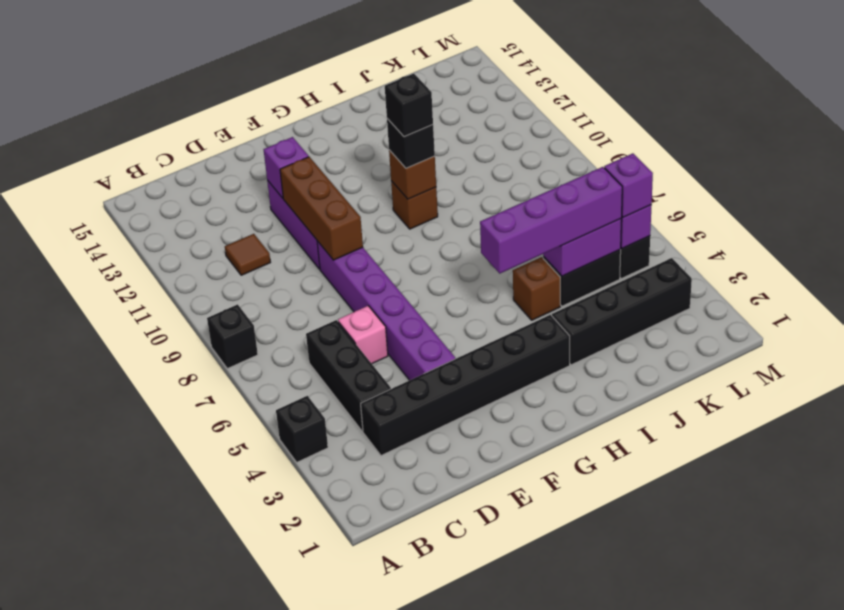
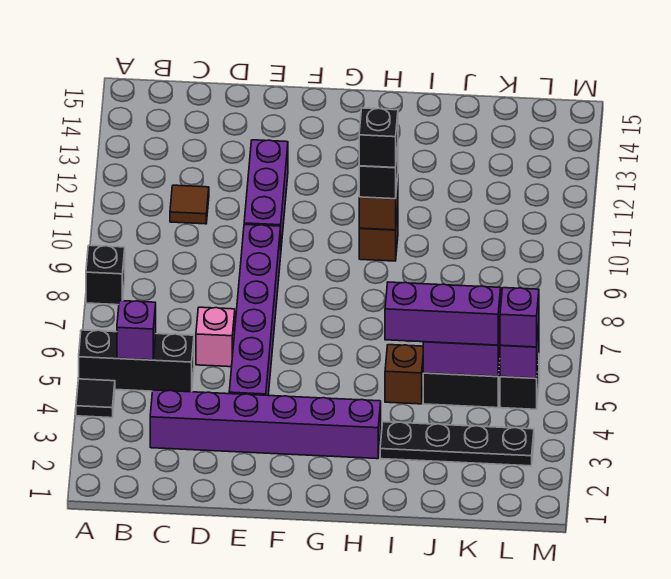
black brick A4 level 1 -> black tile A4 level 1
black brick C3:H3 level 1 -> purple brick C3:H3 level 1
black brick C4:C6 level 1 -> black brick A5:C5 level 1
brown brick E9:E11 level 2 -> none
purple brick E12 level 2 -> purple brick B5 level 2
purple brick H5:K5 level 3 -> purple brick I5:K5 level 3
black brick I3:L3 level 1 -> black plate I3:L3 level 1

